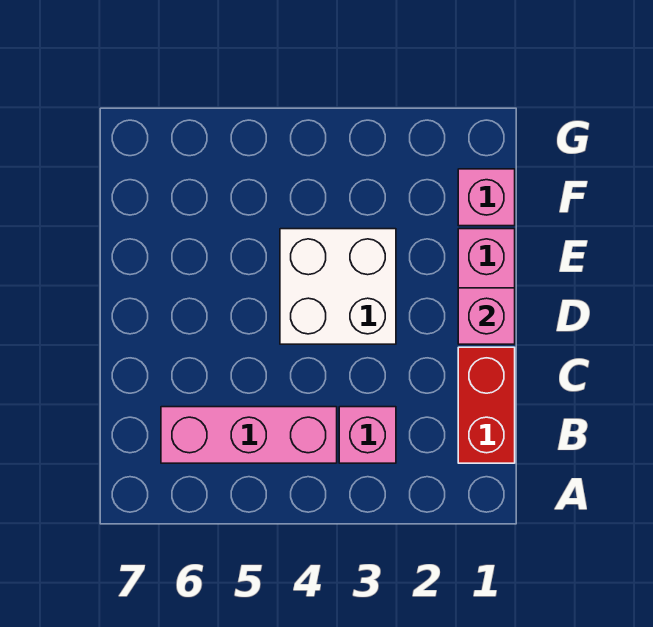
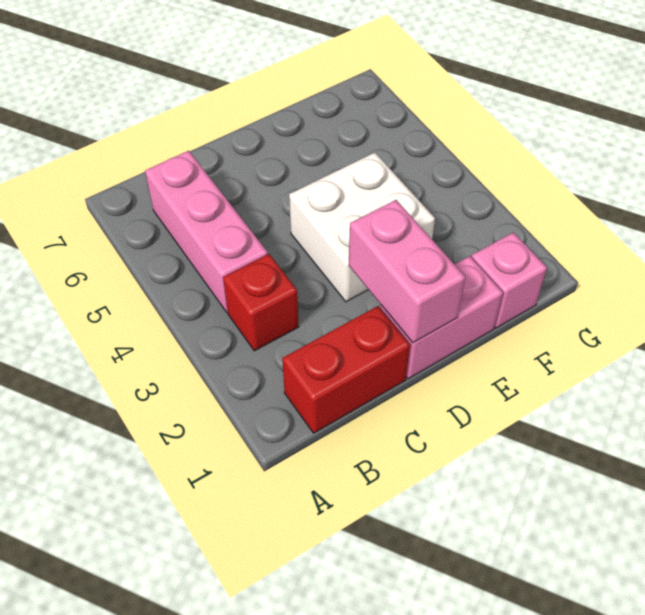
pink brick B3 level 1 -> red brick B3 level 1
pink brick D1 level 2 -> pink brick D1:D2 level 2

